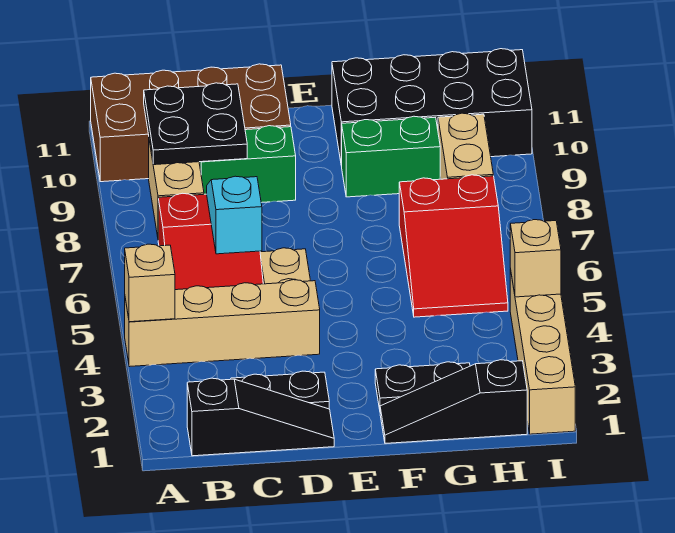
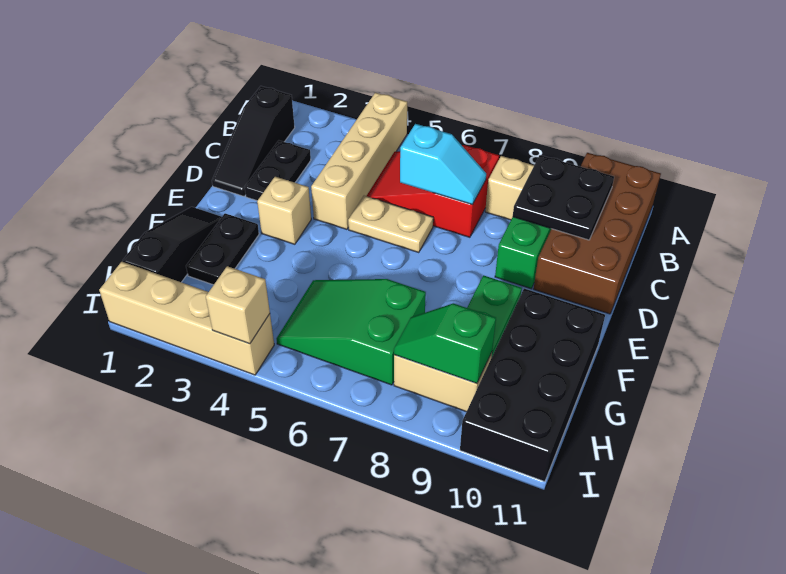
tan brick A4 level 2 -> tan brick E3 level 1
red slope G5:H7 level 1 top 7 -> green slope G5:H7 level 1 top 7
none -> green slope H8:H9 level 2 top 9

